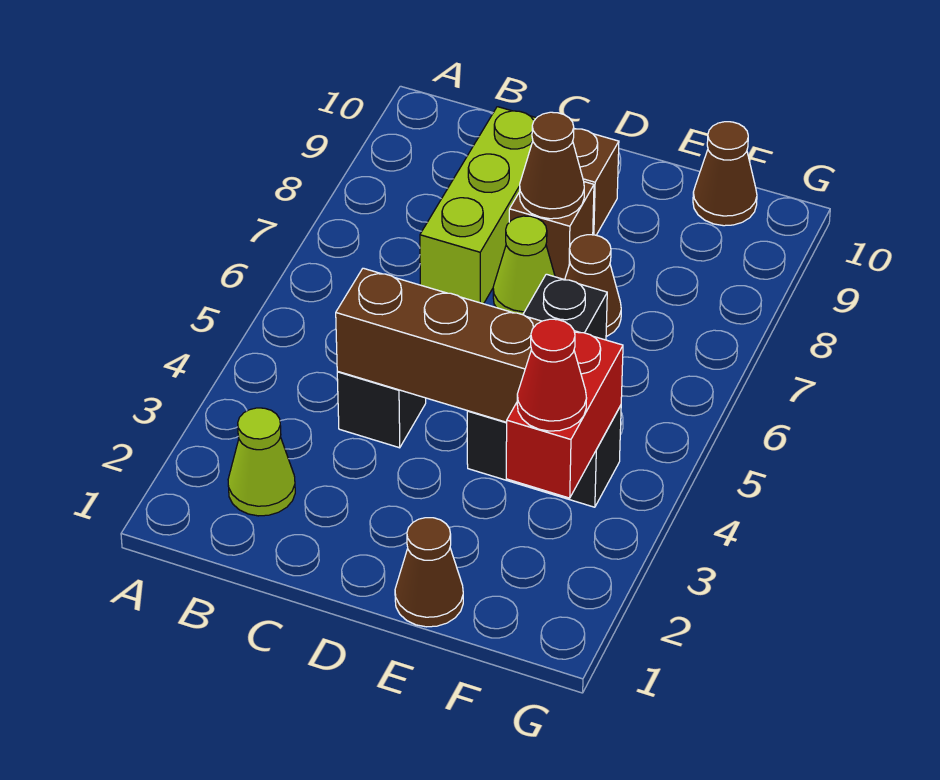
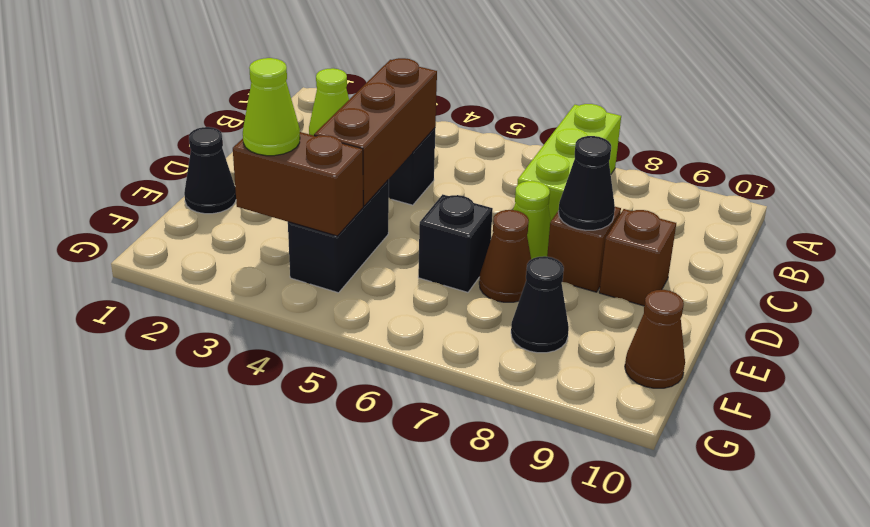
lime brick C7:C9 level 1 -> lime brick A7:C7 level 1
brown cone D8 level 2 -> black cone D8 level 2
brown cone E1 level 1 -> black cone E1 level 1
red brick F3:F4 level 2 -> brown brick F3:F4 level 2
red cone F3 level 3 -> lime cone F3 level 3
none -> black cone F8 level 1

